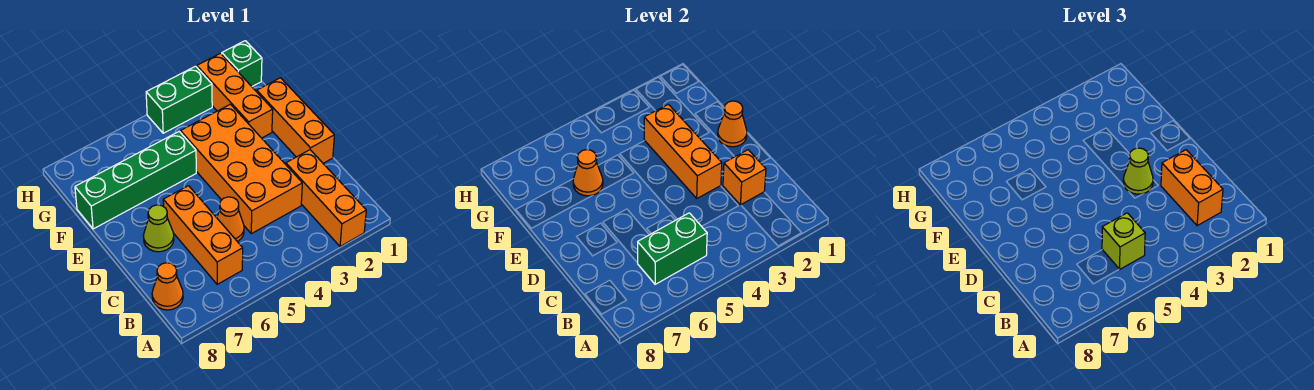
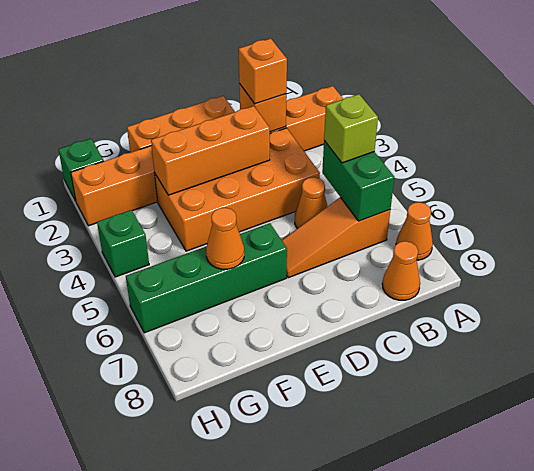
orange brick B2:C2 level 3 -> orange brick C2 level 3
orange brick B6:D6 level 1 -> orange slope B6:D6 level 1 top B
lime cone D3 level 3 -> none
lime cone D7 level 1 -> none
orange cone E1 level 2 -> orange cone A7 level 1
green brick F5:F8 level 1 -> green brick E6:H6 level 1
green brick H3:H4 level 1 -> green brick H4 level 1

